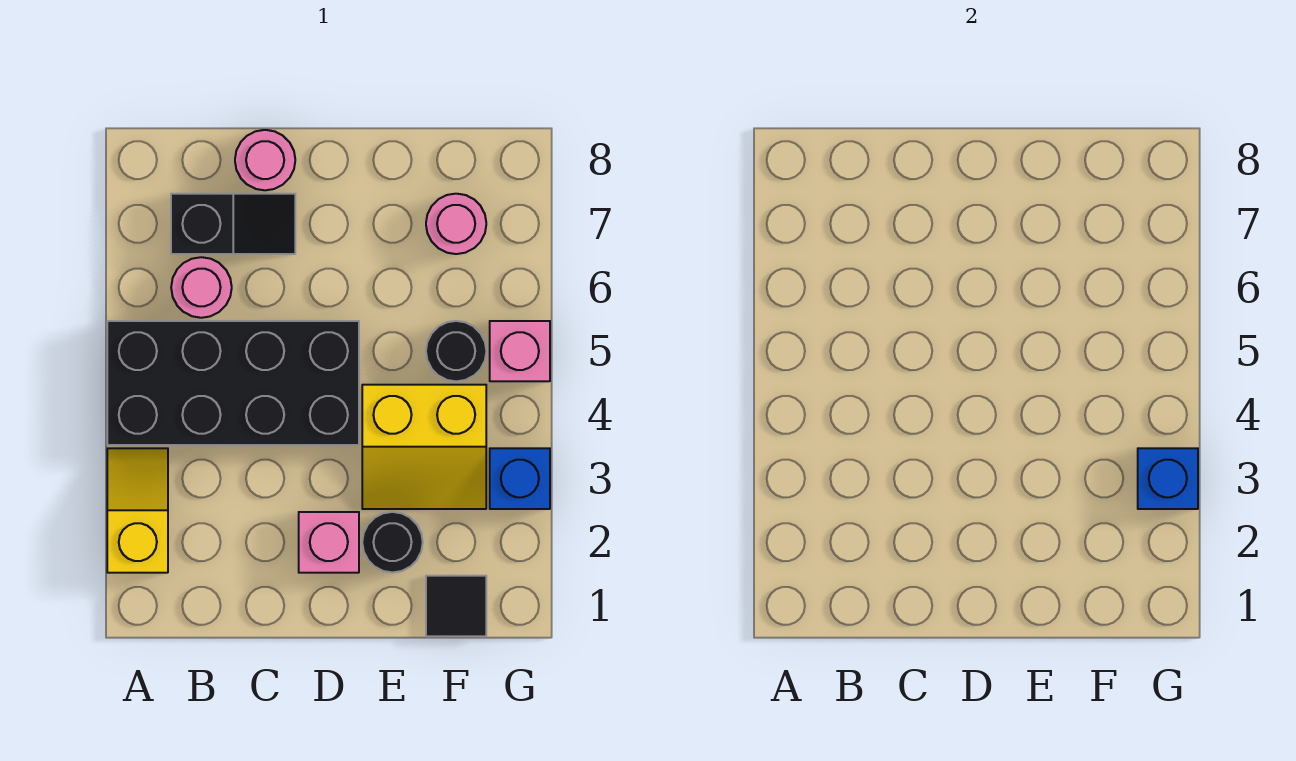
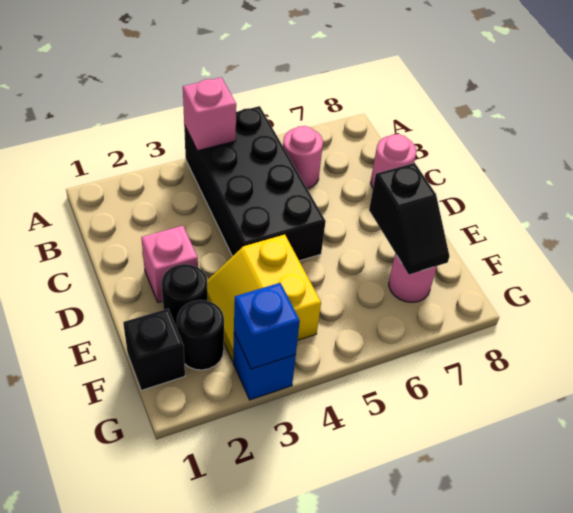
yellow slope A2:A3 level 1 top 2 -> none
black slope B7:C7 level 1 top B -> black slope E7:F7 level 2 top E
black tile F1 level 1 -> black brick F1 level 1
black round brick F5 level 1 -> black round brick F2 level 1
pink brick G5 level 1 -> pink brick A4 level 2

